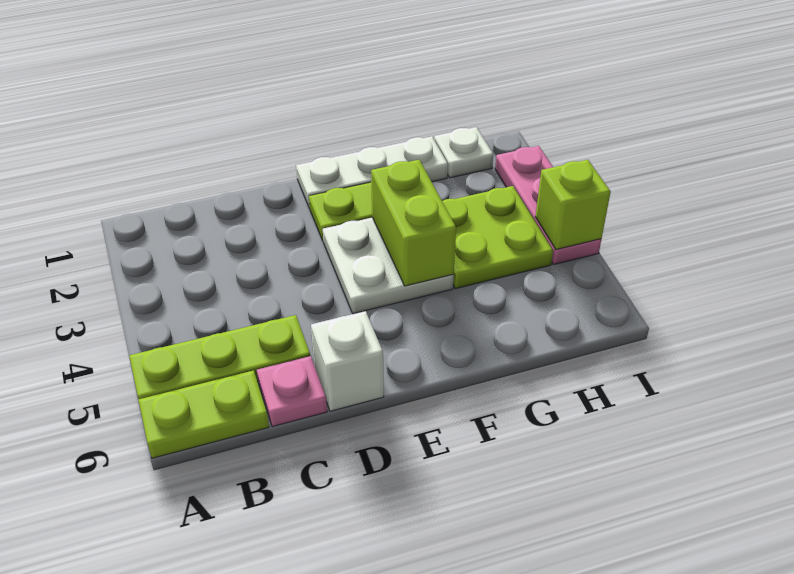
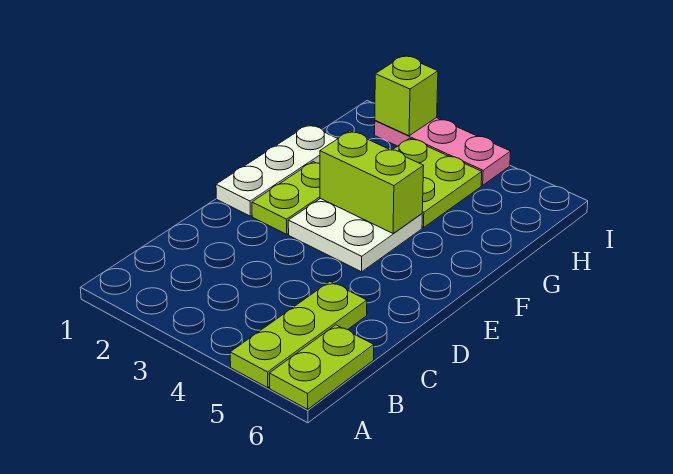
pink plate C6 level 1 -> none
white brick D6 level 1 -> none
white plate H1 level 1 -> none
lime brick I4 level 2 -> lime brick I2 level 2

